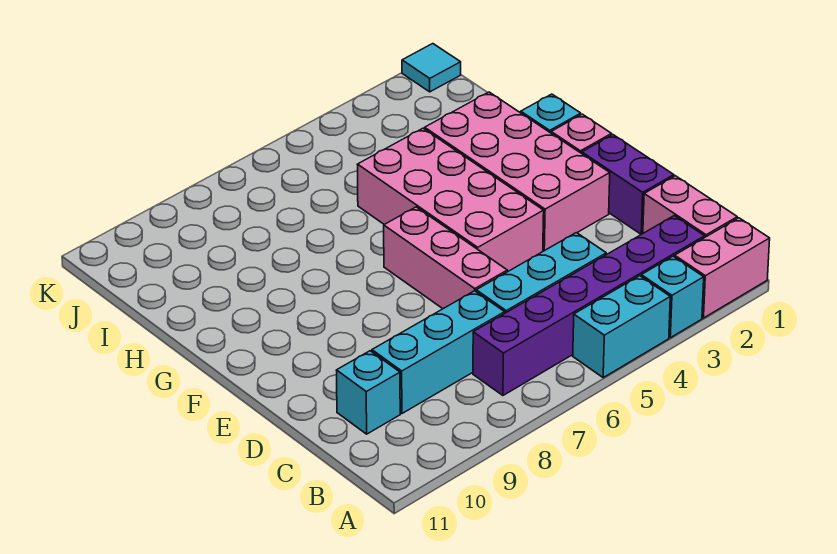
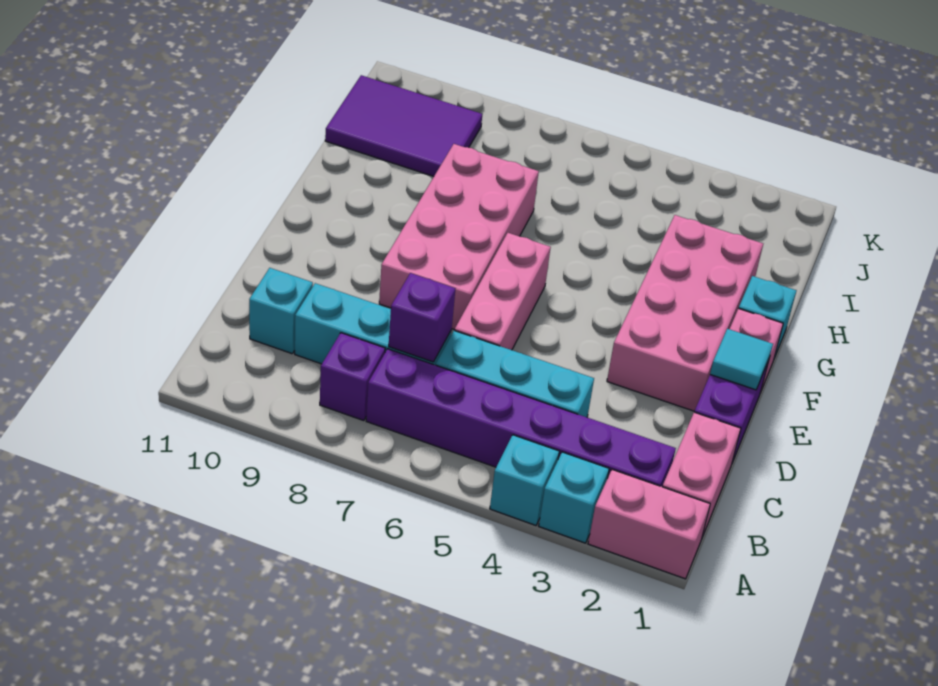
cyan brick A4:A5 level 1 -> cyan brick A4 level 1
none -> purple brick B8 level 1
none -> purple brick C7 level 2
pink brick E4:H5 level 1 -> pink brick E7:H8 level 1
none -> purple tile I9:J11 level 1
cyan tile K1 level 1 -> cyan tile E1 level 2

